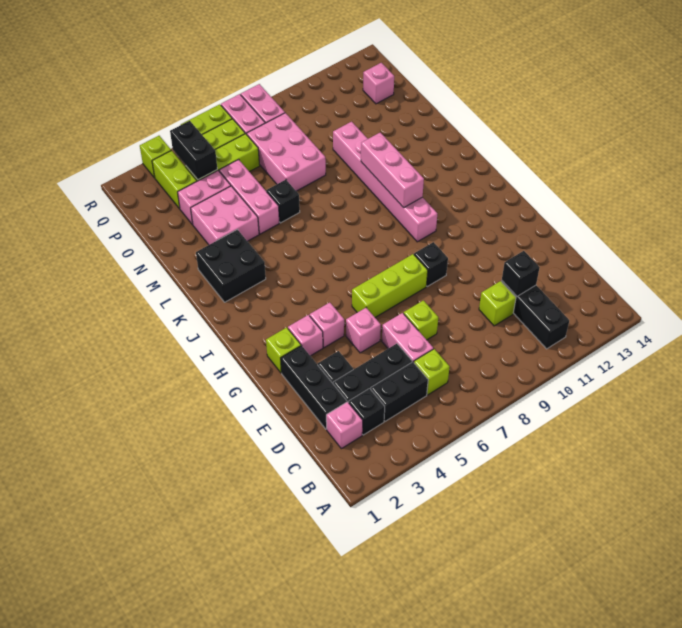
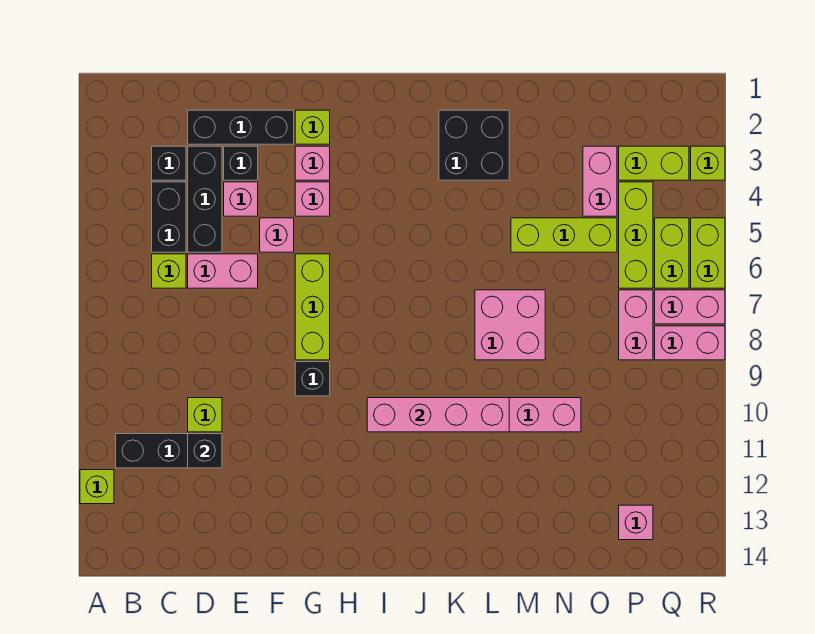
pink brick C2 level 1 -> pink brick E4 level 1
lime brick E7 level 1 -> lime brick A12 level 1
pink brick J10:L10 level 2 -> pink brick I10:L10 level 2
pink brick M3:N4 level 1 -> pink brick L7:M8 level 1
pink brick M5:O5 level 1 -> lime brick M5:O5 level 1
black brick M6 level 1 -> none
pink brick N7:P8 level 1 -> pink brick P7:P8 level 1
black brick P4:Q4 level 2 -> none

